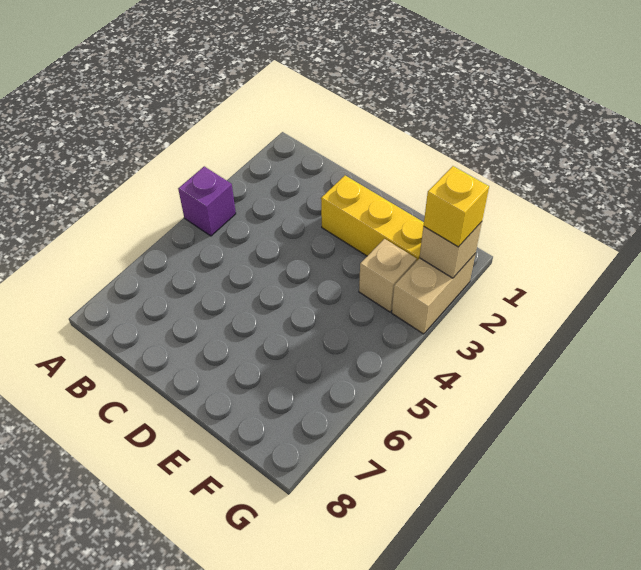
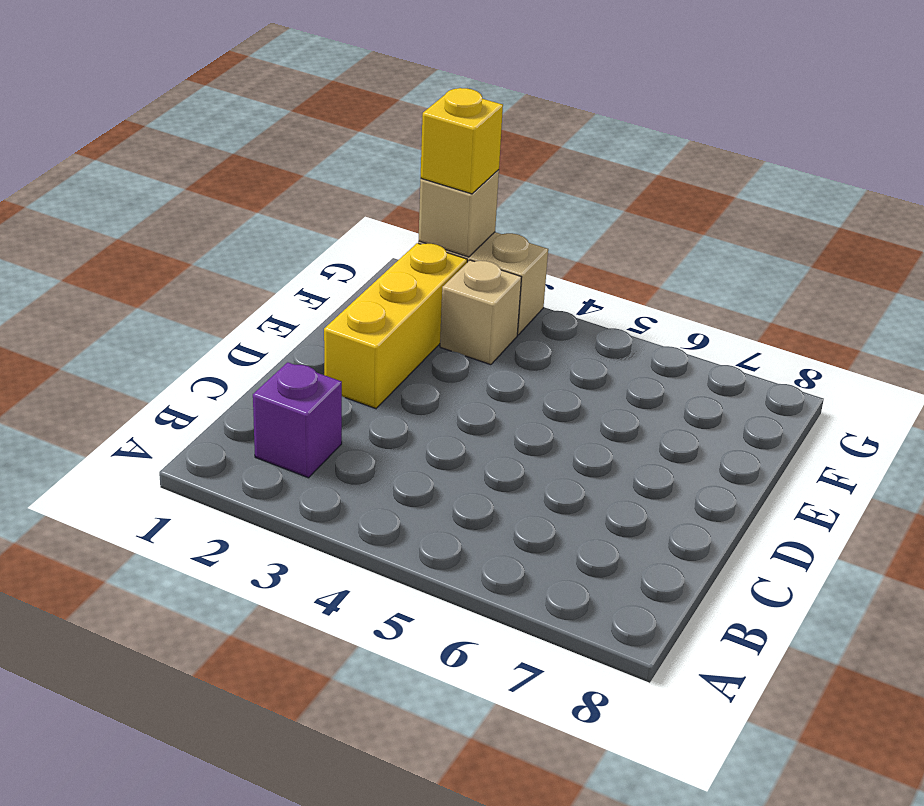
purple brick A4 level 1 -> purple brick B2 level 1

